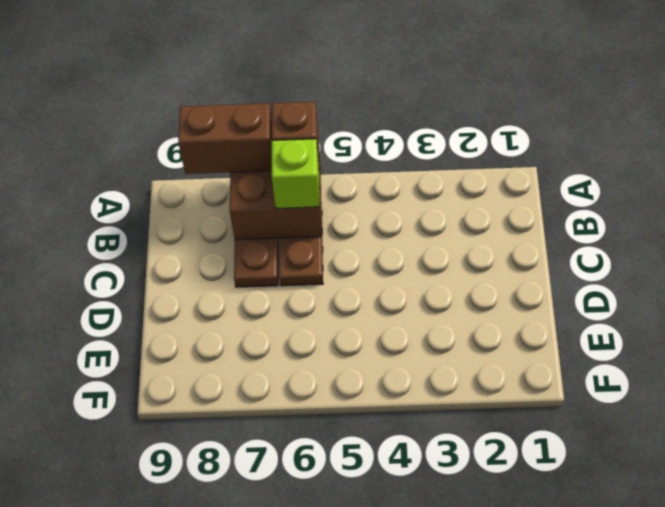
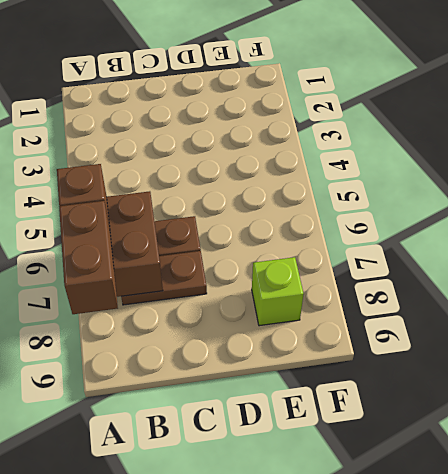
lime brick B6 level 3 -> lime brick E8 level 1

